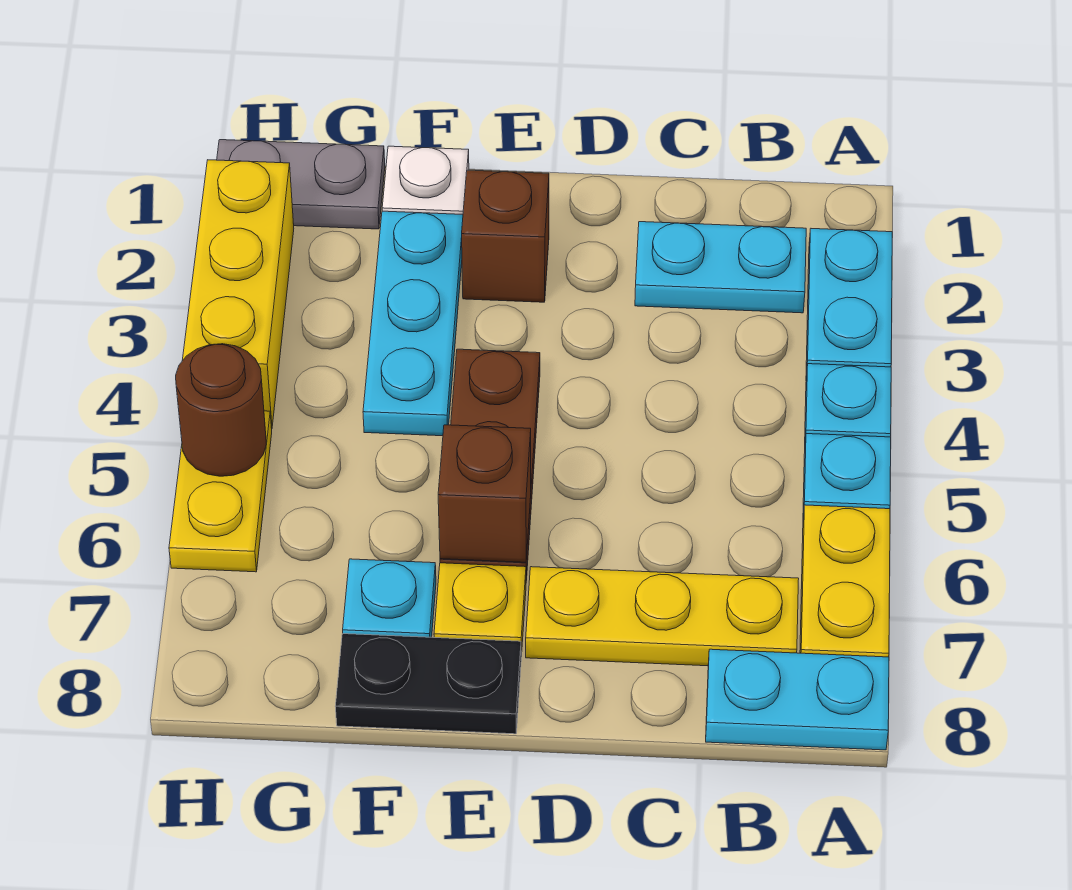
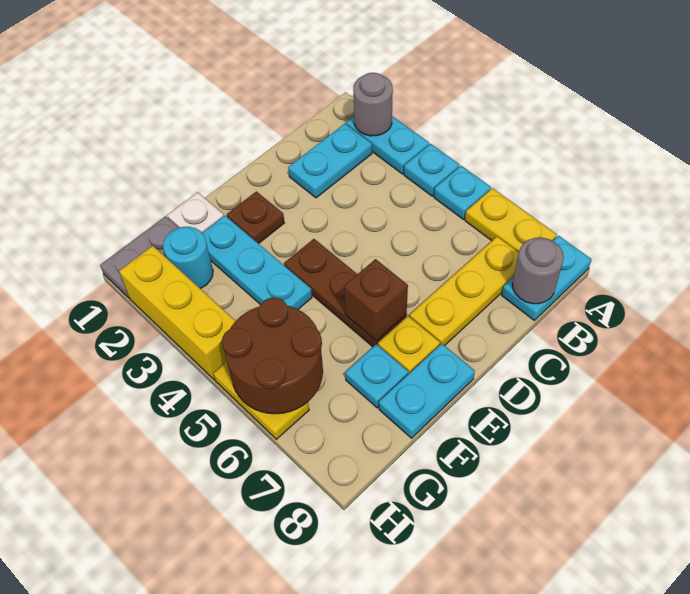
none -> grey round brick A2 level 2
none -> grey round brick B8 level 2
brown brick E2 level 1 -> brown plate E2 level 1
black plate E8:F8 level 1 -> cyan plate E8:F8 level 1
none -> cyan round brick G2 level 1
brown round brick H5 level 2 -> brown round brick G5:H6 level 2

